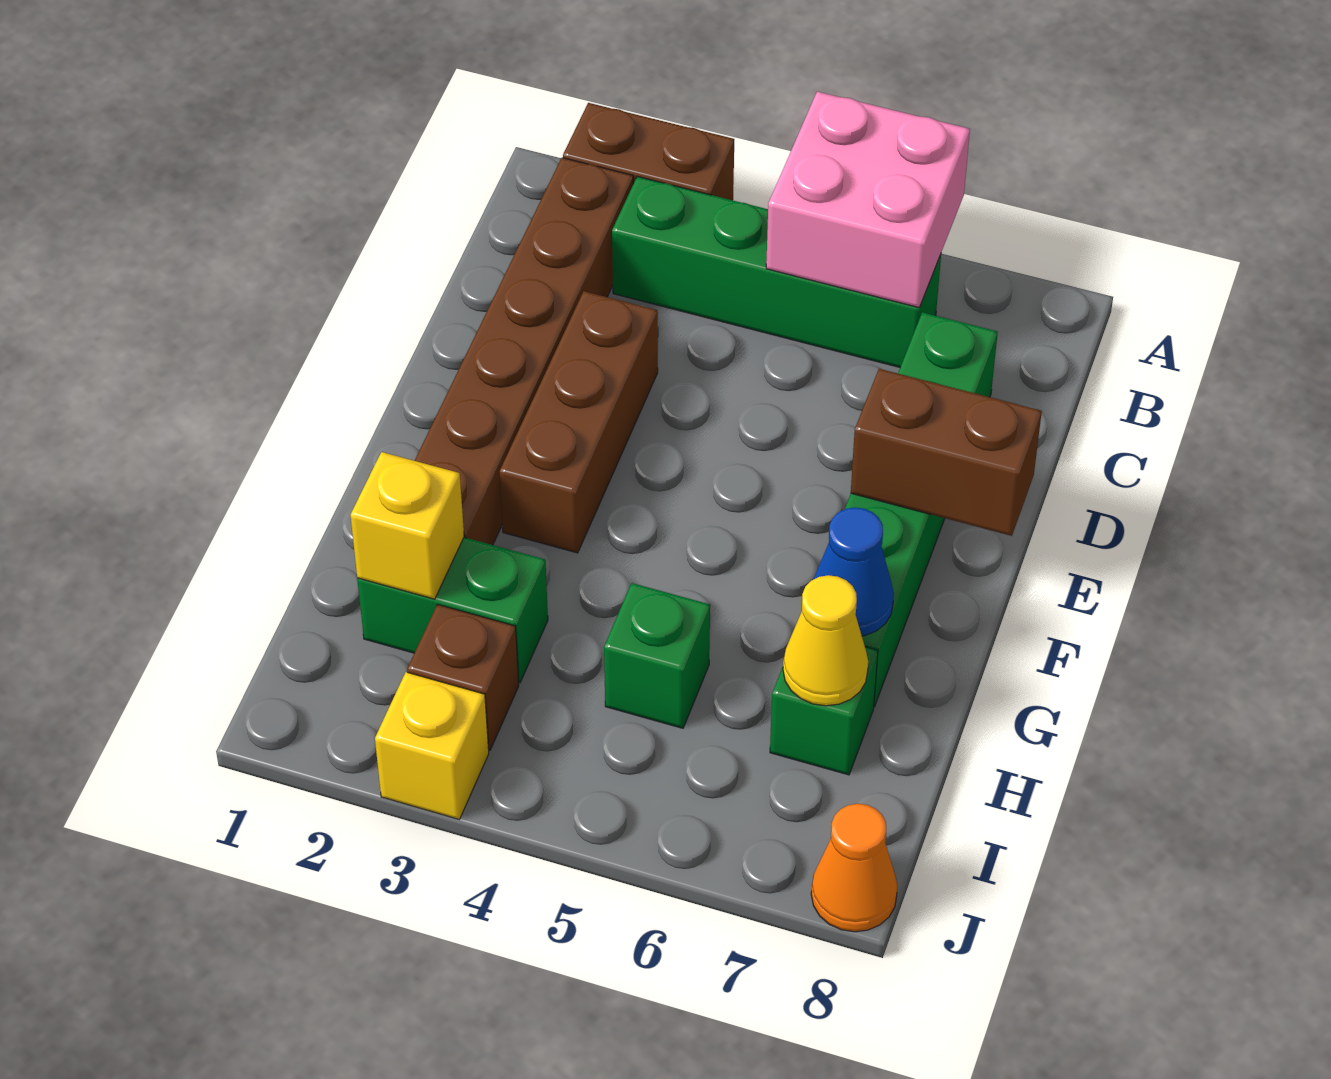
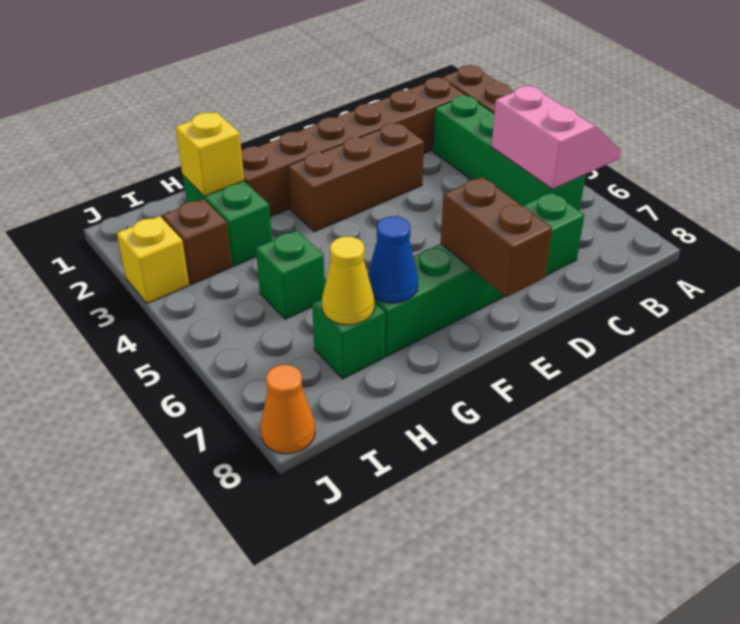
pink brick A5:B6 level 2 -> pink slope A5:B6 level 2 top B

